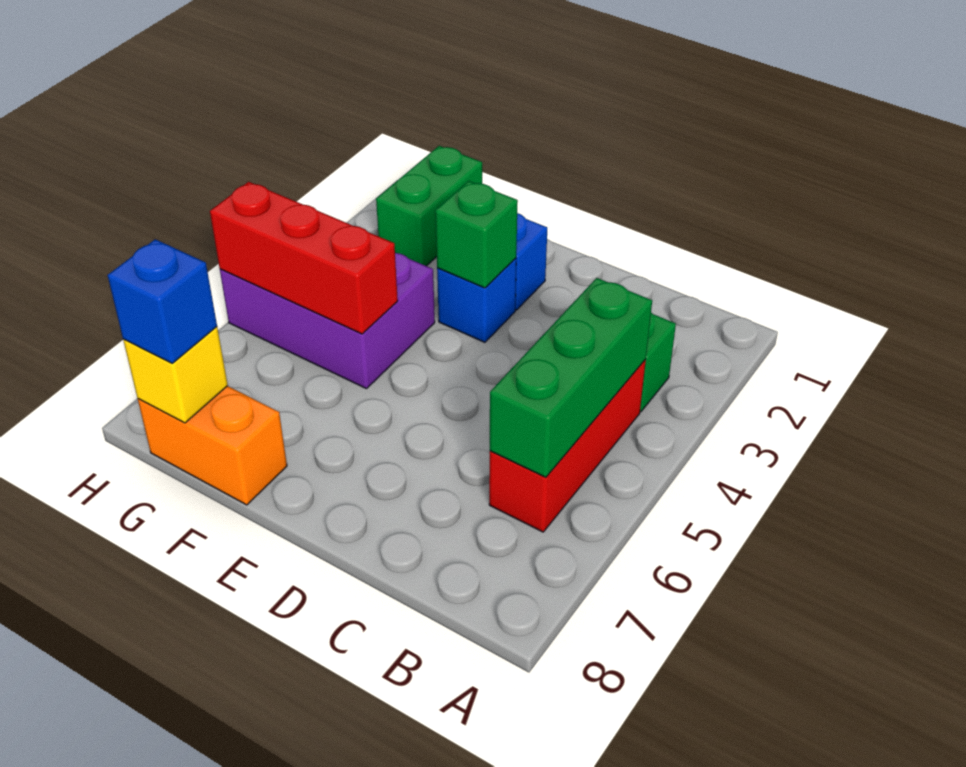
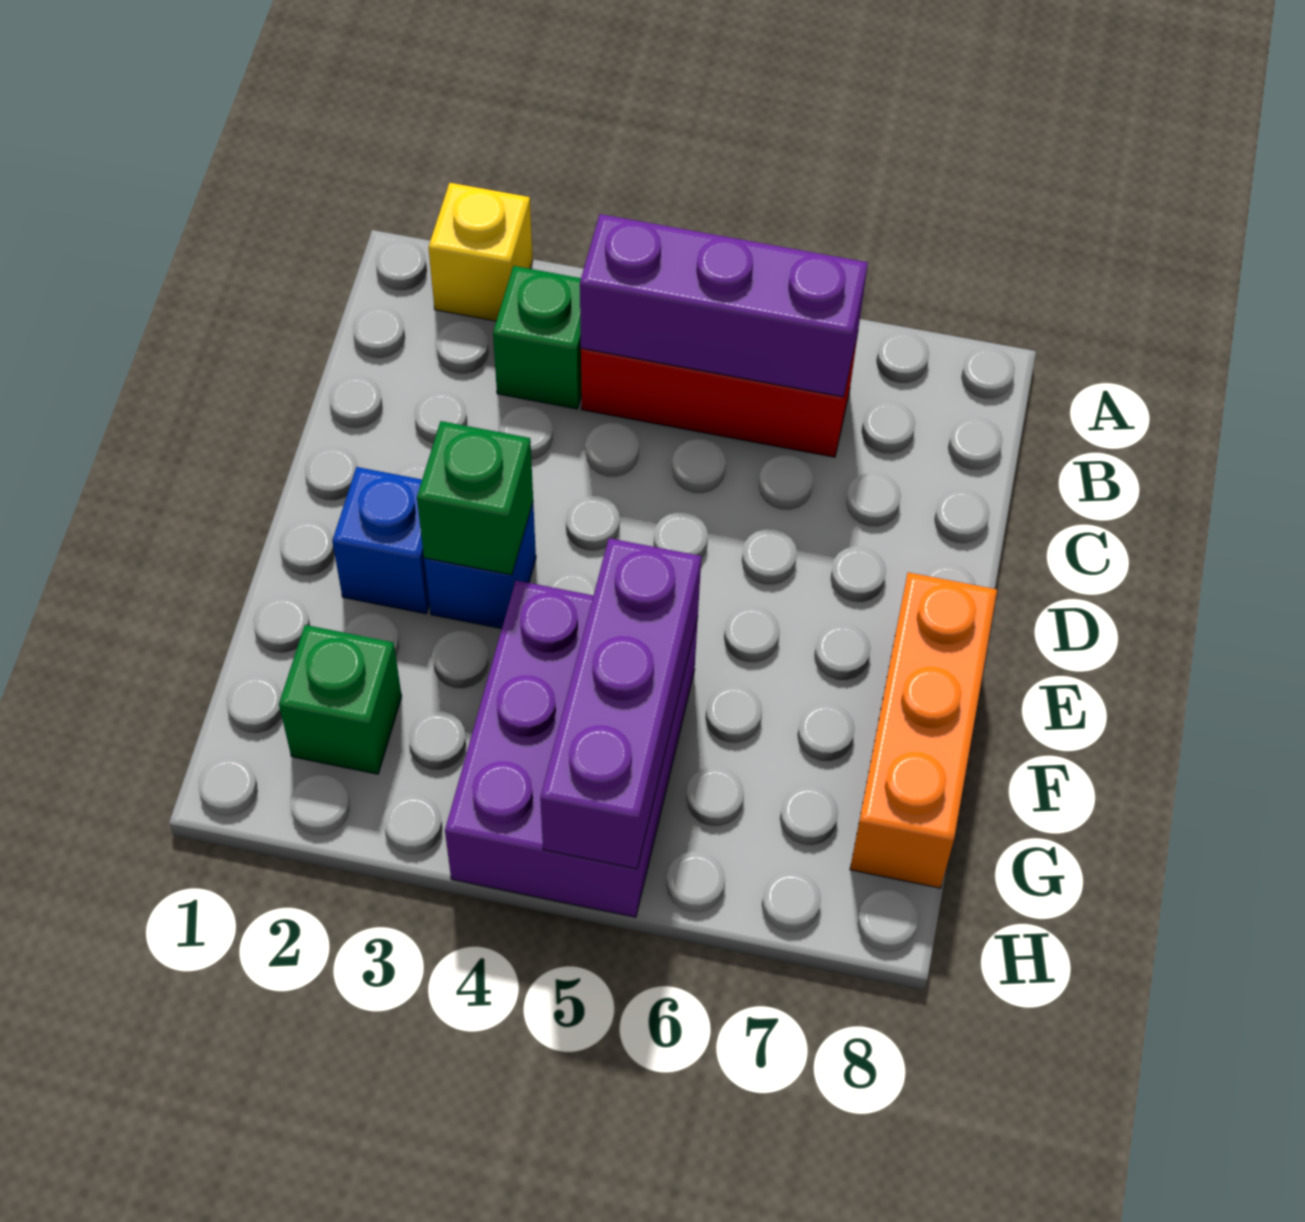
green brick B4:B6 level 2 -> purple brick B4:B6 level 2
red brick F5:H5 level 2 -> purple brick F5:H5 level 2
orange brick F8:G8 level 1 -> orange brick E8:G8 level 1
green brick G1:G2 level 1 -> green brick G2 level 1
yellow brick G8 level 2 -> yellow brick A2 level 1
blue brick G8 level 3 -> none

